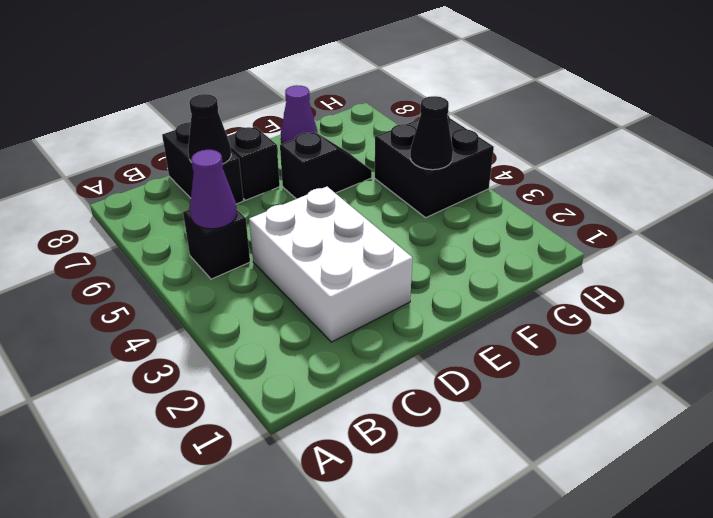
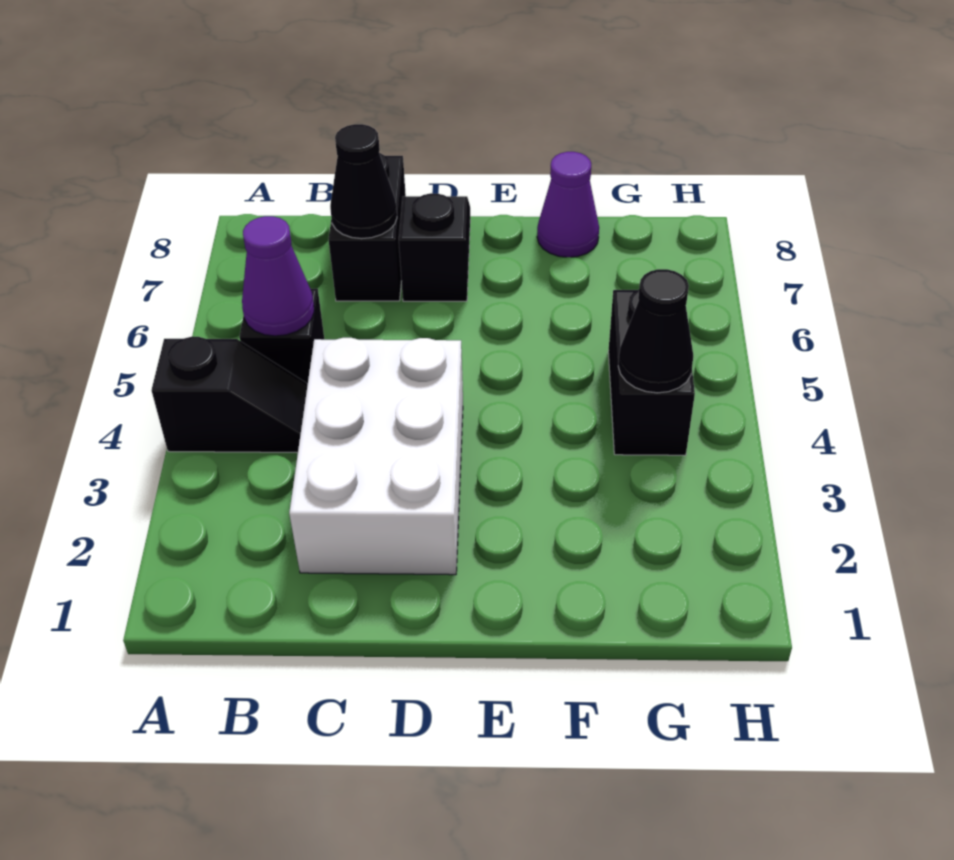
black slope E6:F6 level 1 top E -> black slope A4:B4 level 1 top A
black brick G4:H5 level 1 -> black brick G4:G5 level 1

